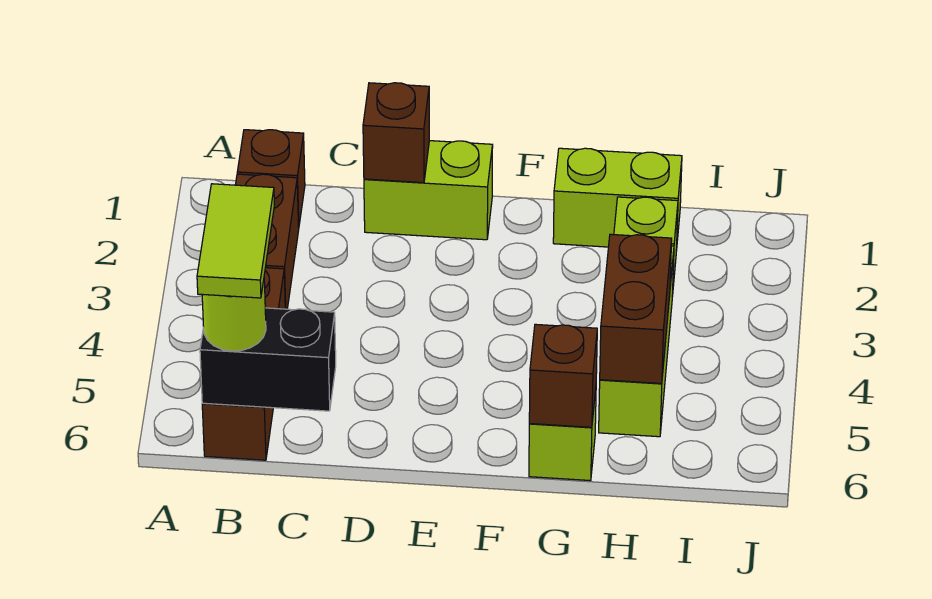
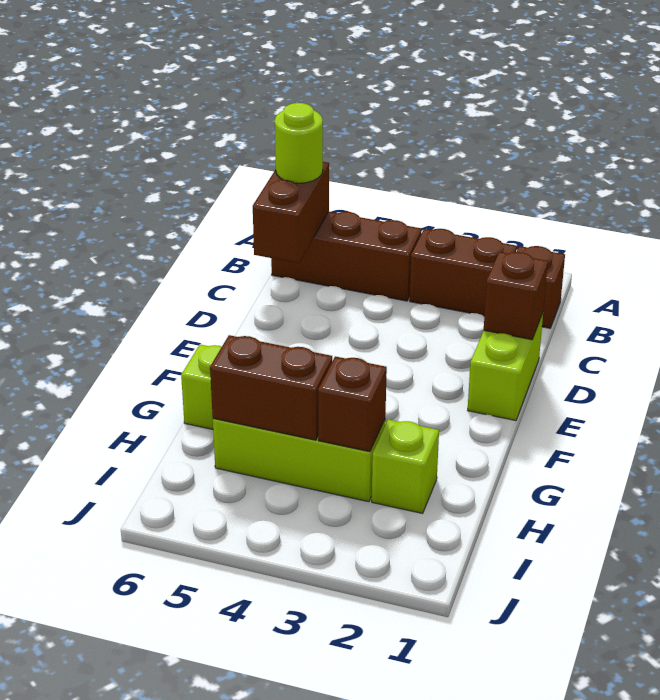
lime tile B5:B6 level 4 -> none
black brick B6:C6 level 2 -> brown brick B6:C6 level 2
lime brick G1:H1 level 1 -> none
brown brick G6 level 2 -> brown brick H3 level 2

